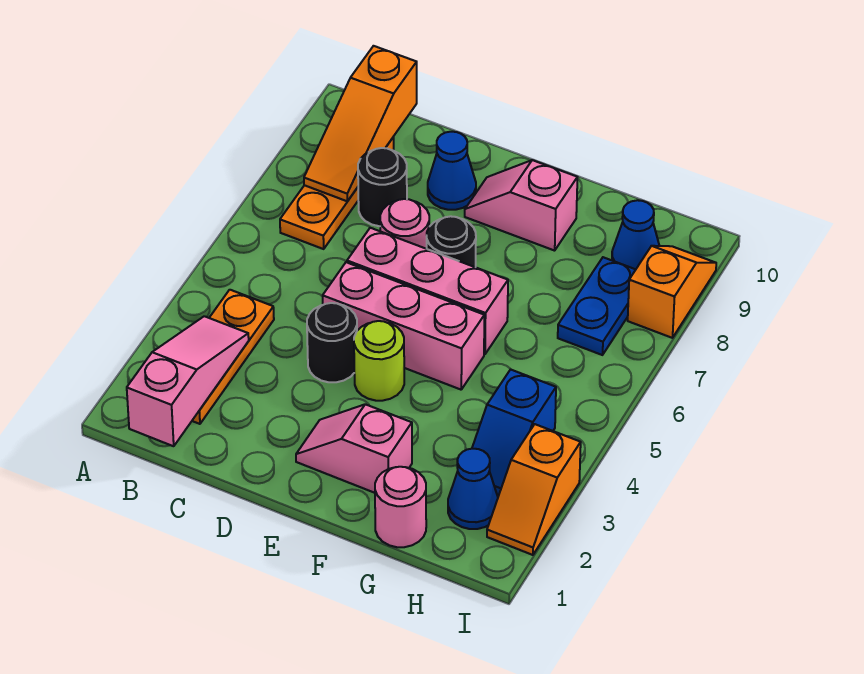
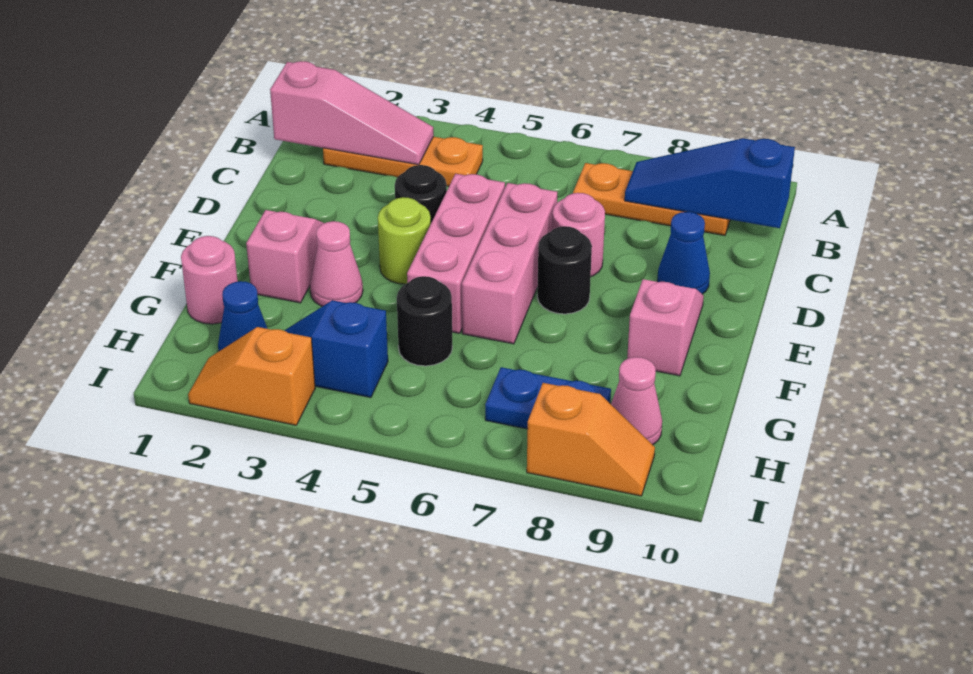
orange slope B8:B10 level 2 top 10 -> blue slope B8:B10 level 2 top 10
black round brick C8 level 1 -> black round brick G5 level 1
none -> pink cone F3 level 1
blue cone H9 level 1 -> pink cone H9 level 1

